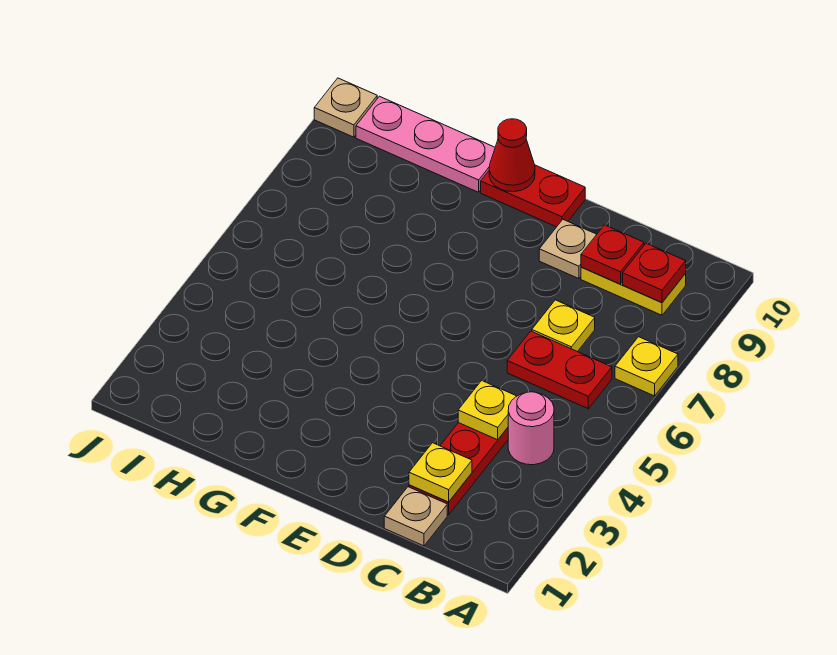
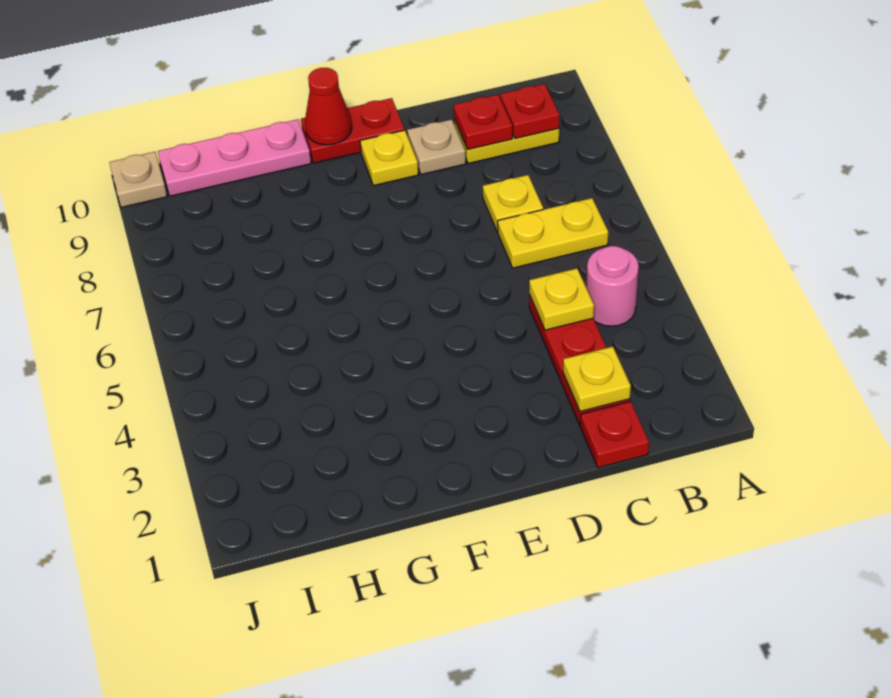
yellow plate A7 level 1 -> yellow plate E9 level 1
red plate B6:C6 level 1 -> yellow plate B6:C6 level 1
tan plate C1 level 1 -> red plate C1 level 1

